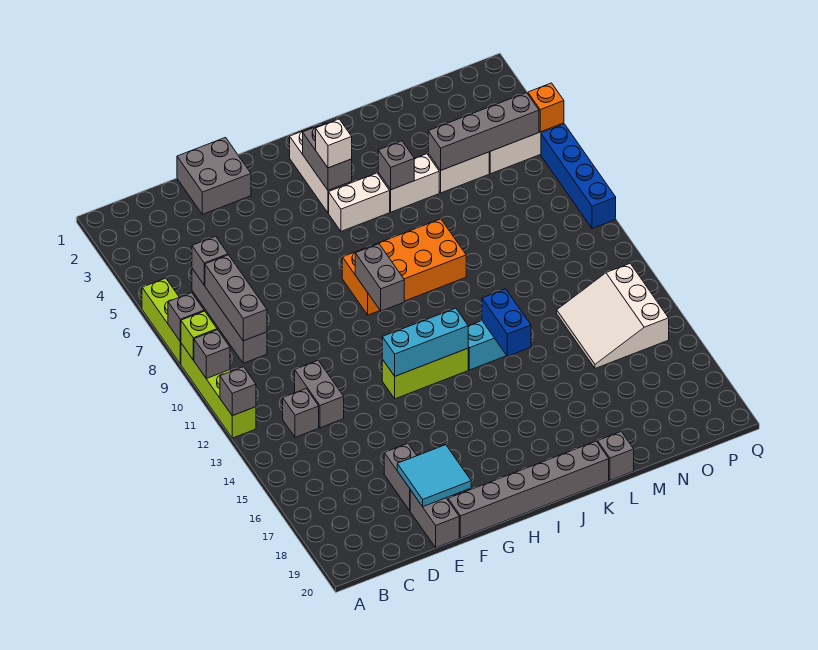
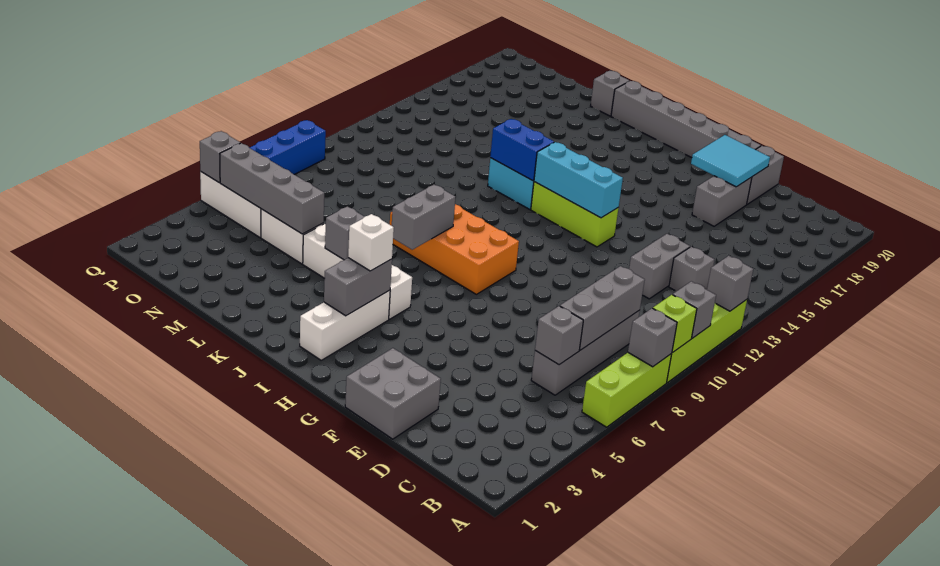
grey brick H9:H10 level 2 -> grey brick J7:J8 level 2
blue brick K13:K14 level 2 -> blue brick J13:K13 level 2
white slope N13:P15 level 1 top P -> none
orange brick Q5 level 2 -> grey brick Q5 level 2

